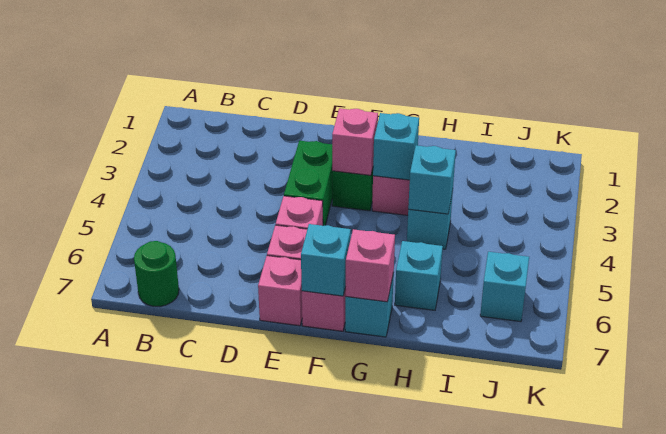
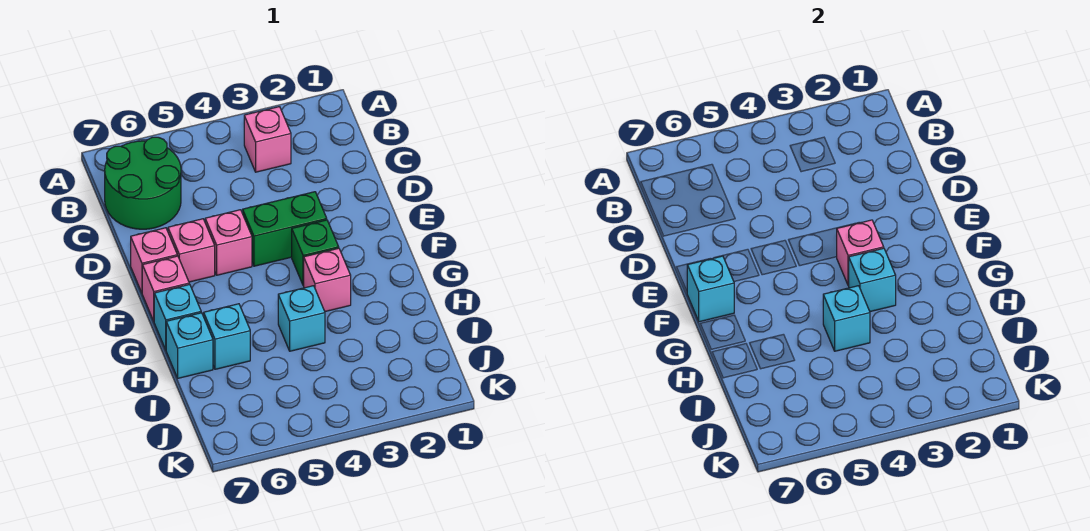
green round brick B7 level 1 -> green round brick B6:C7 level 1
pink brick G7 level 2 -> pink brick B3 level 1
cyan brick J6 level 1 -> cyan brick H7 level 1

